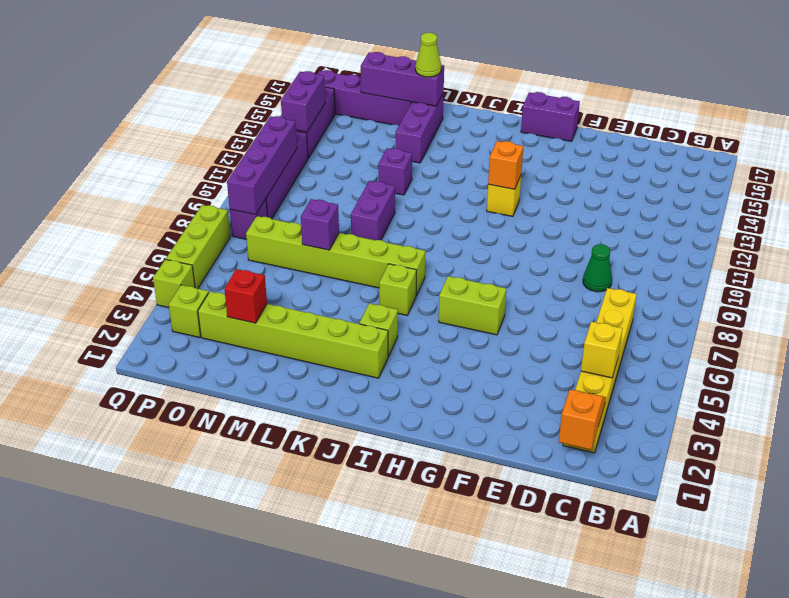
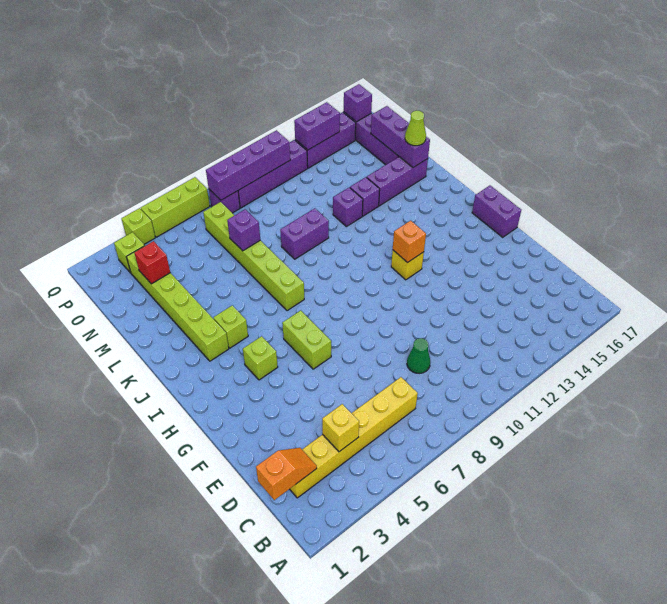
lime brick J6 level 1 -> lime brick H4 level 1
none -> purple brick L13 level 1
none -> purple brick P16 level 2

